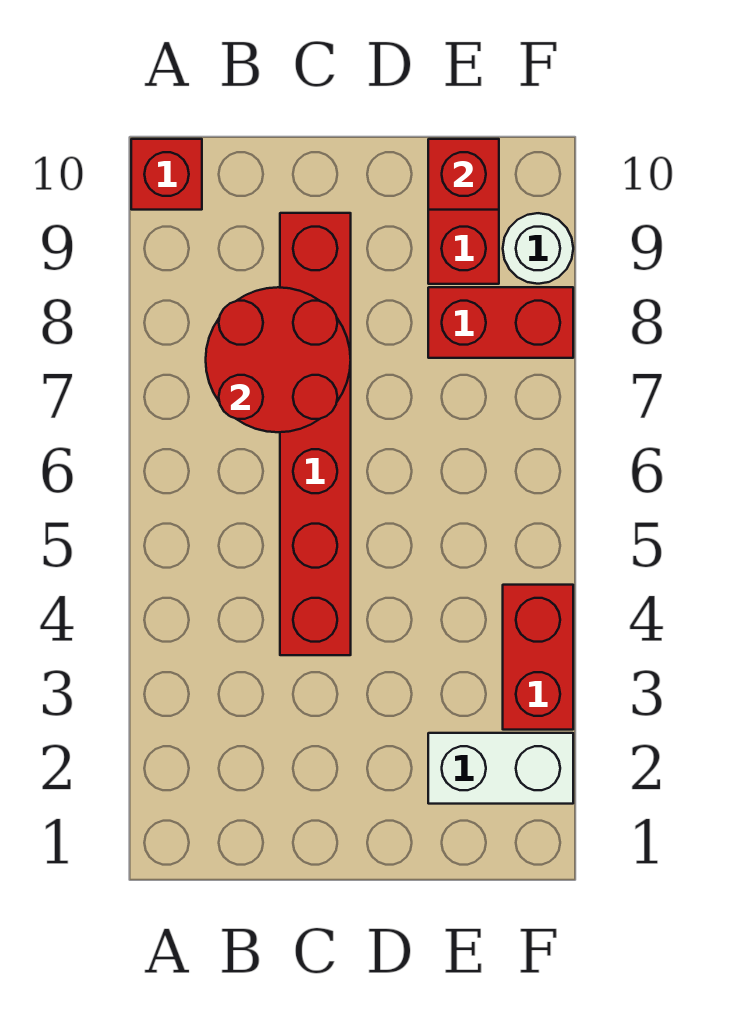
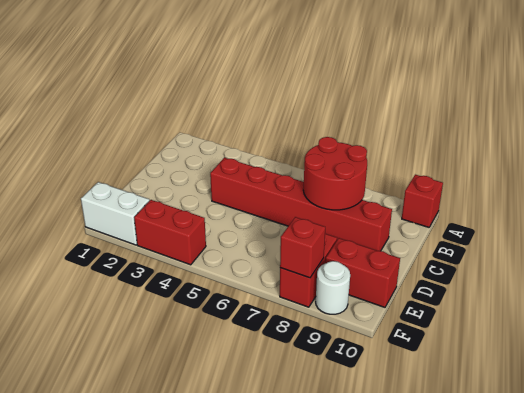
white brick E2:F2 level 1 -> white brick F1:F2 level 1
red brick E10 level 2 -> red brick F8 level 2

